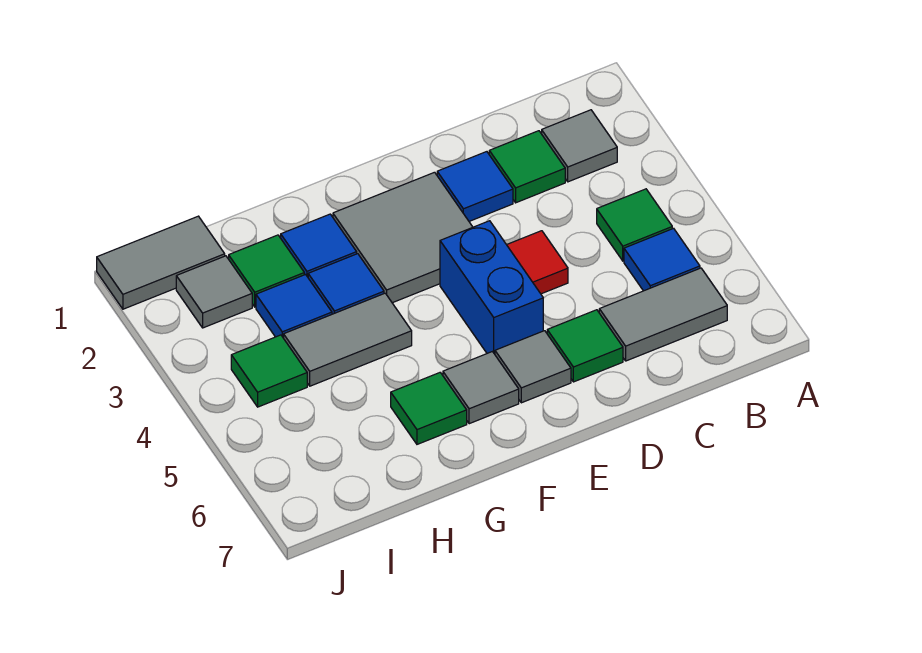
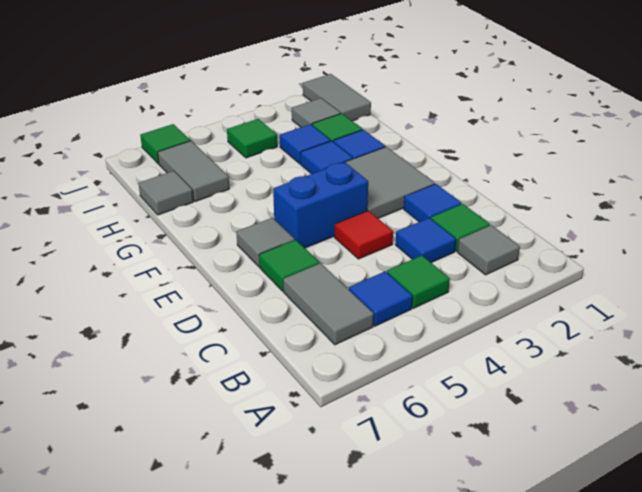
none -> blue tile C3 level 1
grey tile F6 level 1 -> grey tile H7 level 1
grey tile G4:H4 level 1 -> grey tile H6:I6 level 1
green tile G6 level 1 -> green tile J6 level 1

